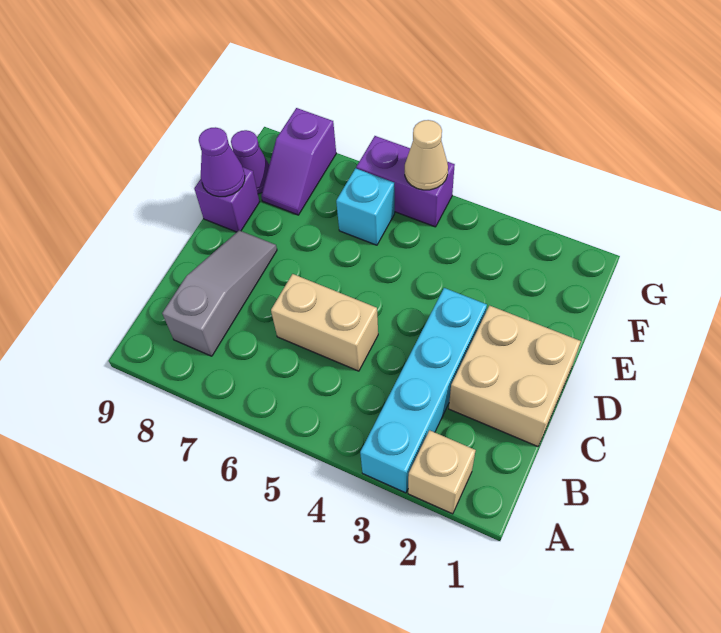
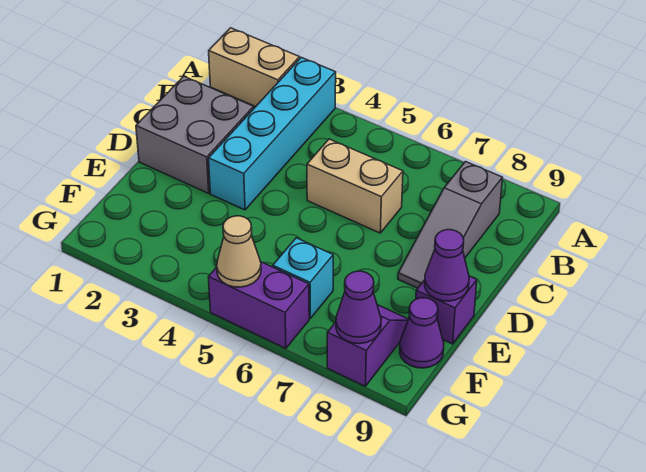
tan brick A2 level 1 -> tan brick A1:A2 level 1
tan brick C1:D2 level 1 -> grey brick C1:D2 level 1
none -> purple cone G8 level 2

